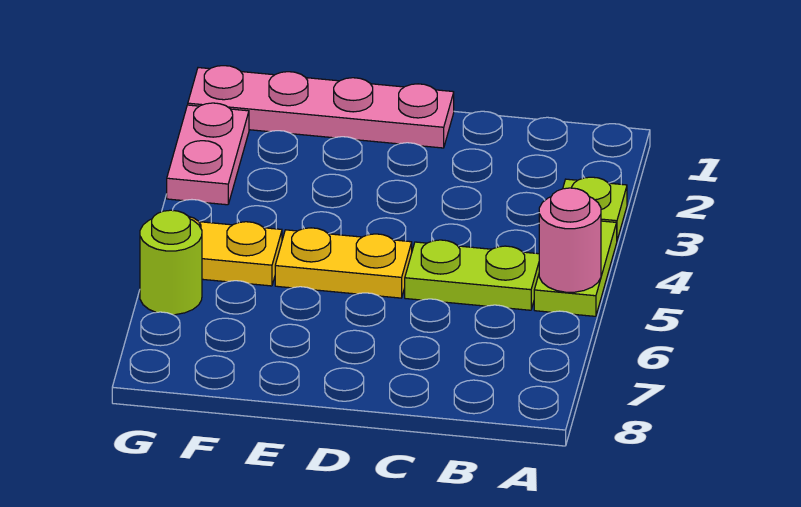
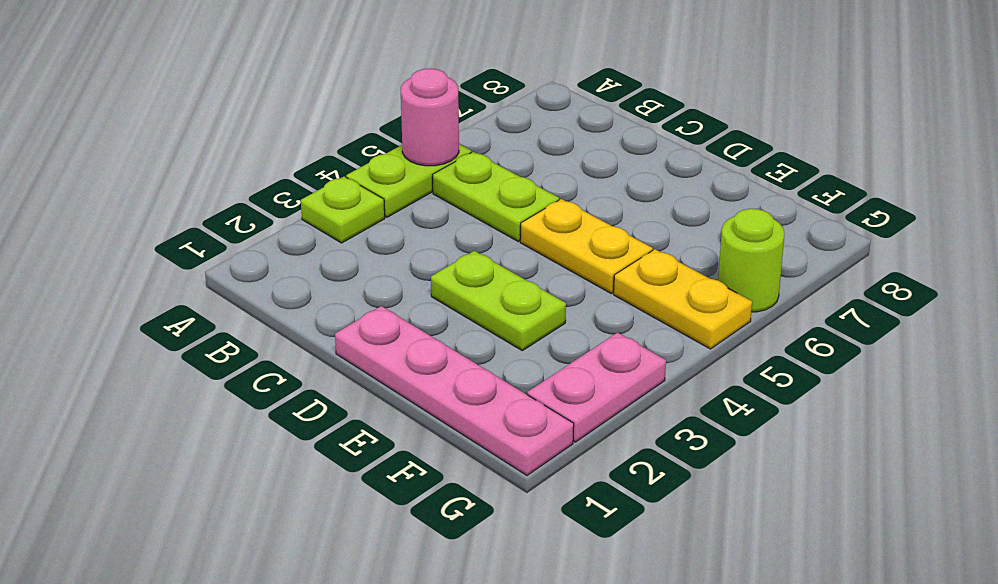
none -> lime plate D3:E3 level 1

